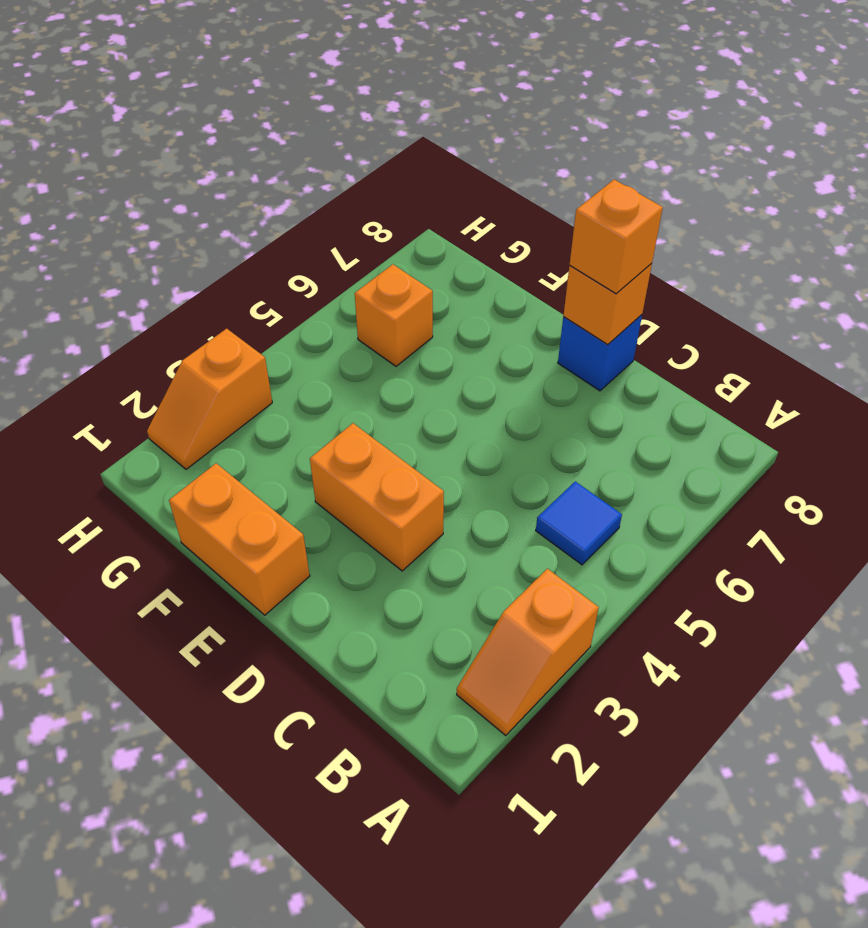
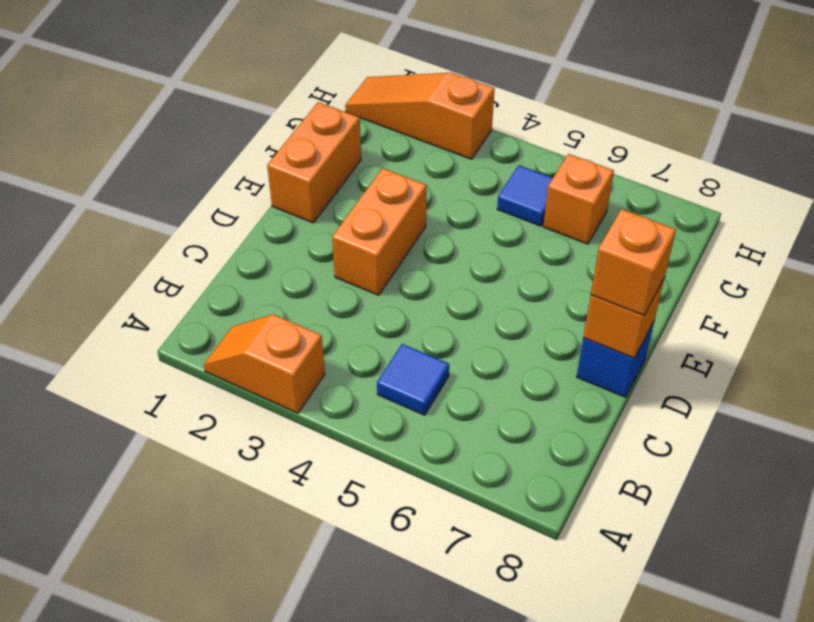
none -> blue tile G5 level 1
orange slope H2:H3 level 1 top 3 -> orange slope H1:H3 level 1 top 3

